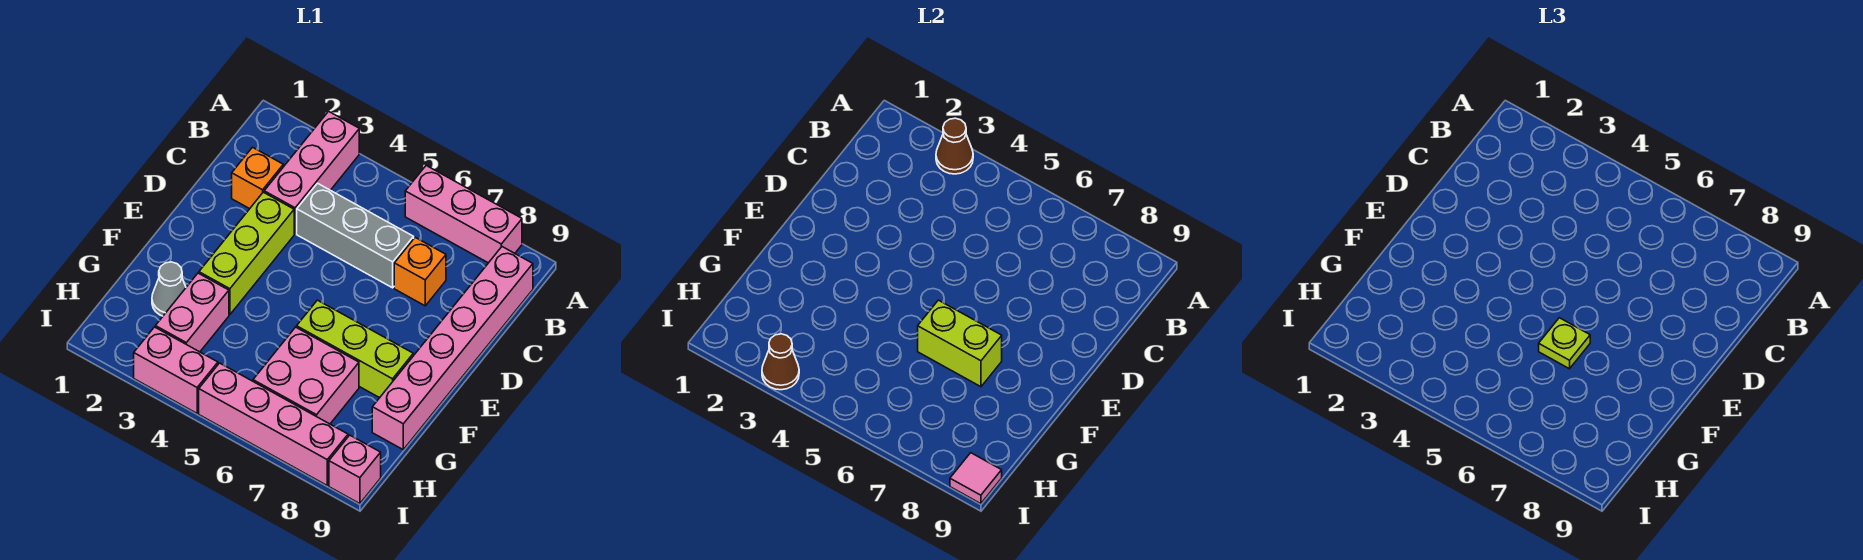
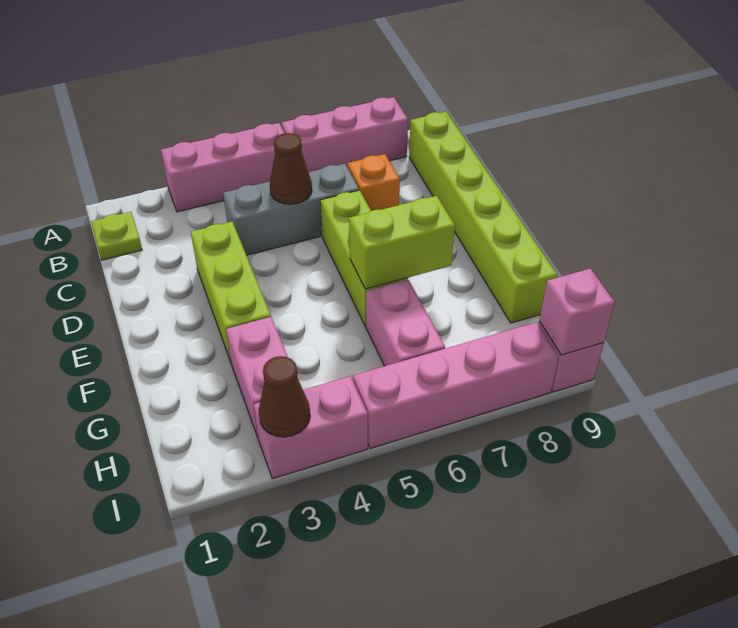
pink brick A3:C3 level 1 -> pink brick A3:A5 level 1
brown cone A3 level 2 -> brown cone C5 level 2
pink brick B9:G9 level 1 -> lime brick B9:G9 level 1
orange brick C2 level 1 -> none
lime brick F6:F8 level 1 -> lime brick D6:F6 level 1
lime plate F6 level 3 -> lime plate B1 level 1
grey cone G2 level 1 -> none
pink brick G6:H7 level 1 -> pink brick G6:H6 level 1
pink tile I9 level 2 -> pink brick I9 level 2

